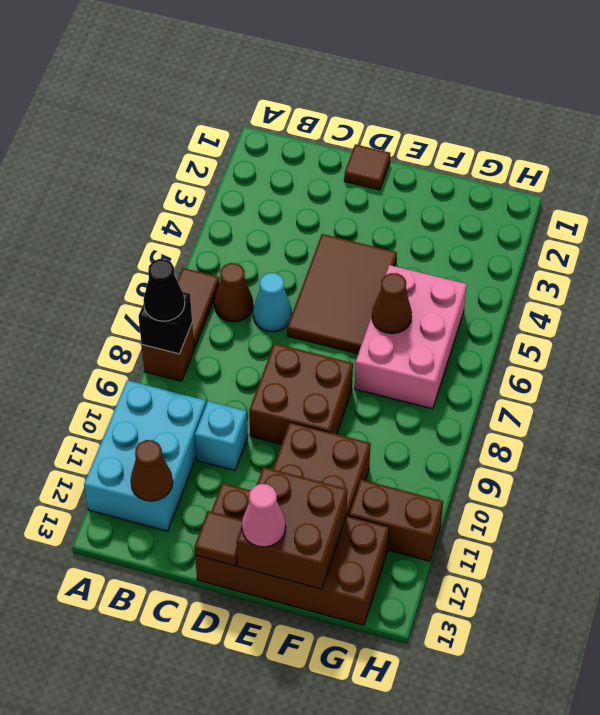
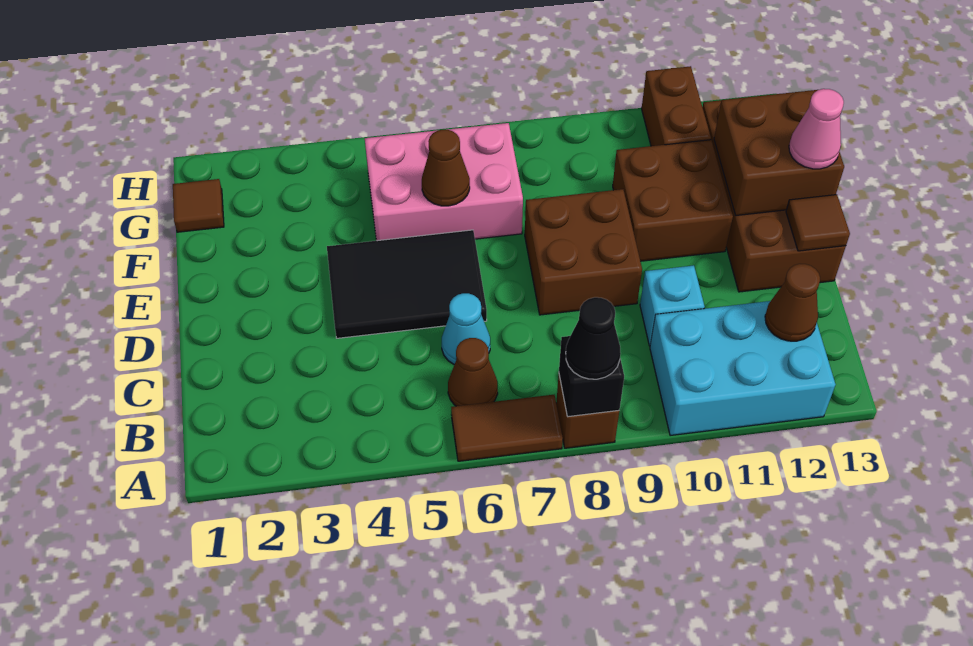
brown tile D1 level 1 -> brown tile G1 level 1
brown tile D4:E6 level 1 -> black tile D4:E6 level 1

